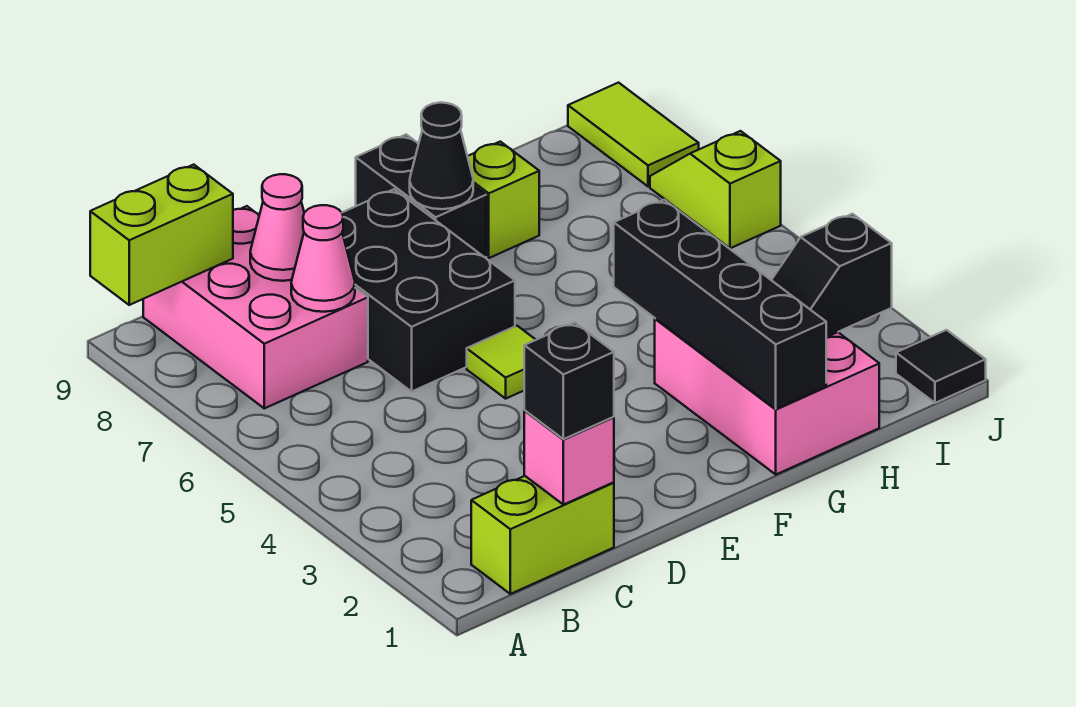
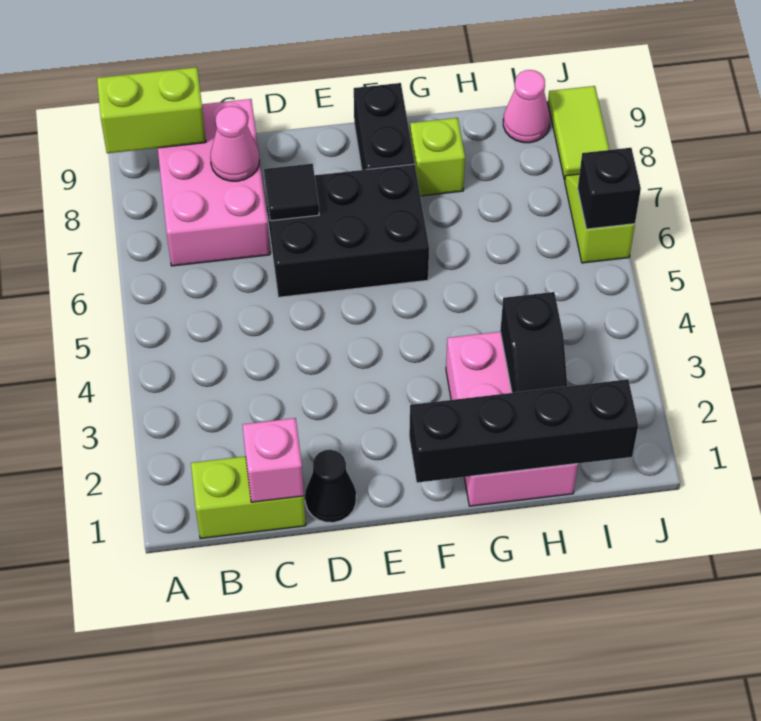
black brick C1 level 3 -> black brick J6 level 2
pink cone C7 level 2 -> pink cone I9 level 1
black brick D6:E8 level 1 -> black brick D6:F7 level 1
lime tile E5 level 1 -> none
black cone F8 level 2 -> black cone D1 level 1
black brick G1:G4 level 2 -> black brick F1:I1 level 2
black slope H2:I2 level 2 top I -> black slope H2:H3 level 2 top 3
black tile J1 level 1 -> black tile D7 level 2

